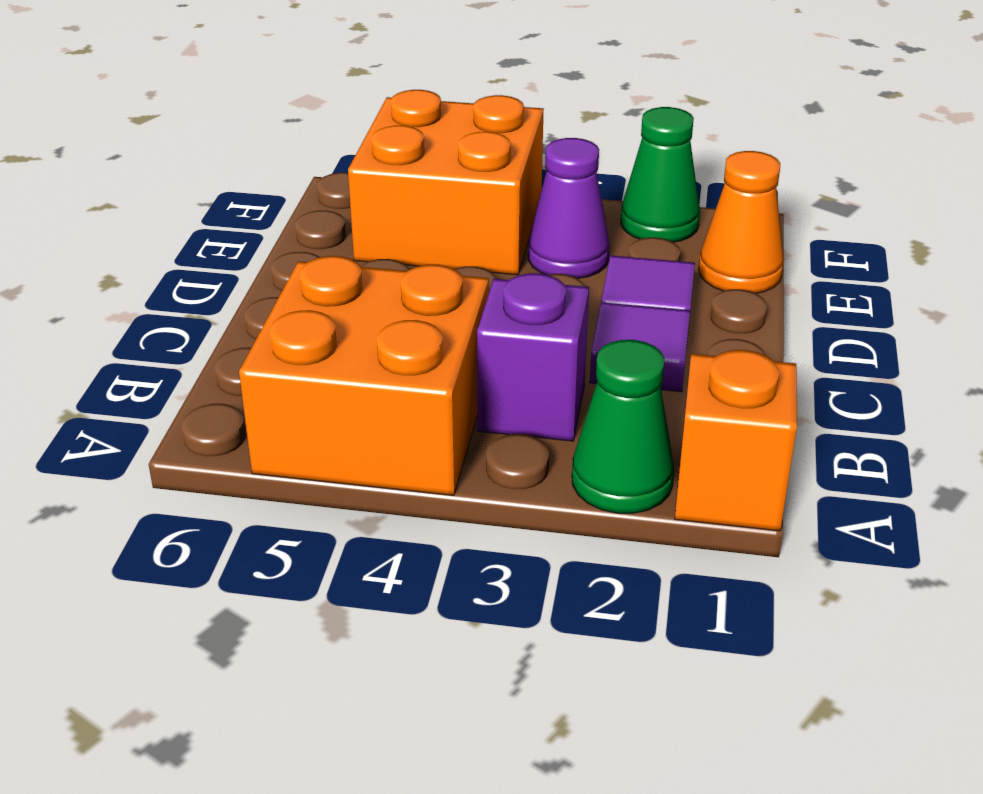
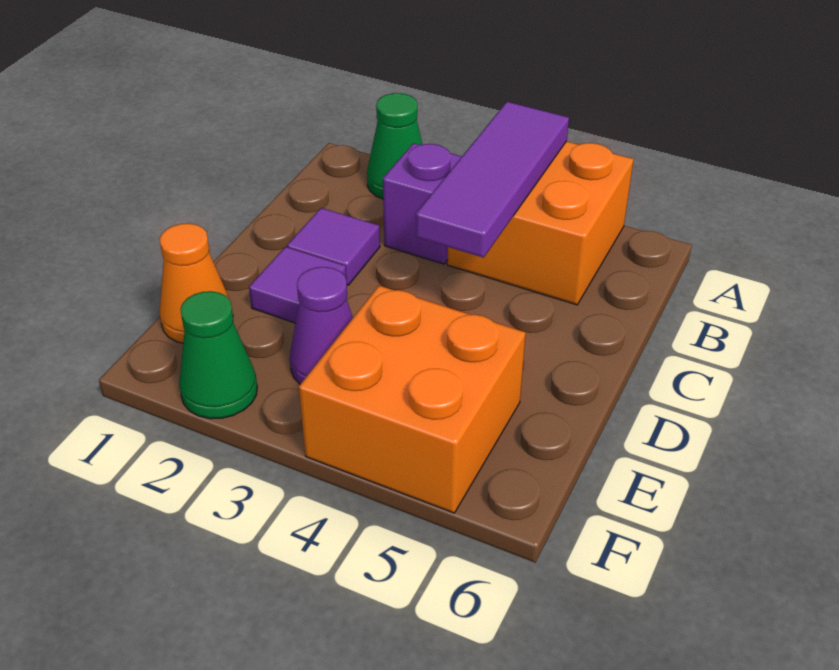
orange brick A1 level 1 -> none
none -> purple tile A4:C4 level 2

